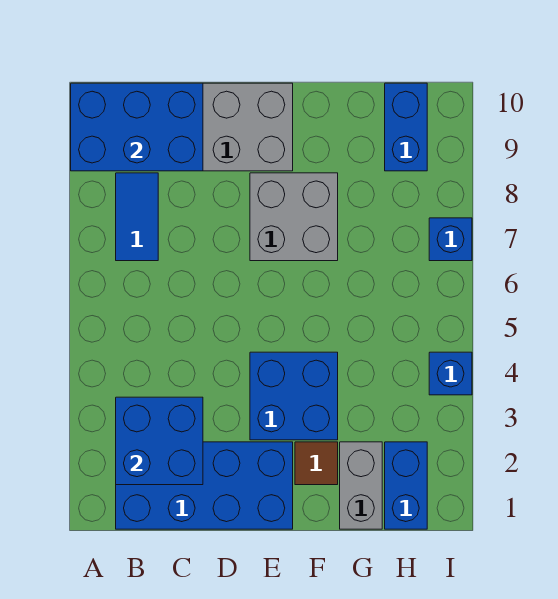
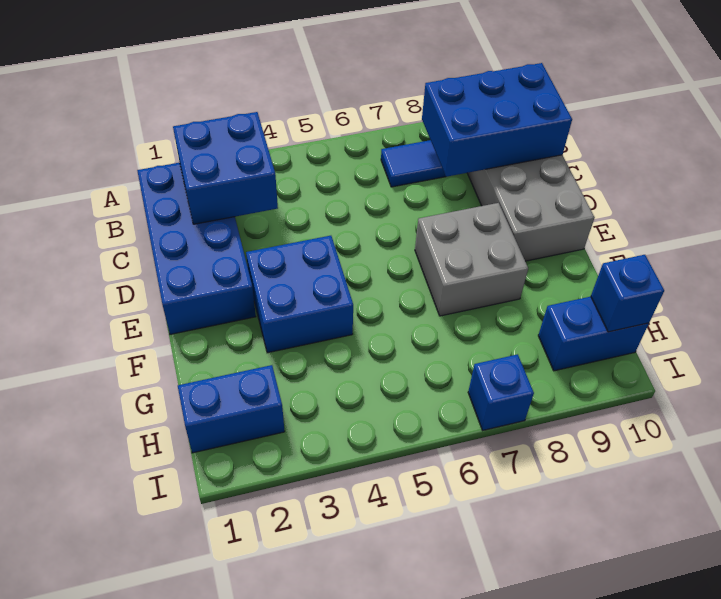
blue brick A9:C10 level 2 -> blue brick B8:C10 level 2
brown tile F2 level 1 -> none
grey brick G1:G2 level 1 -> none
blue brick I4 level 1 -> blue brick H10 level 2

